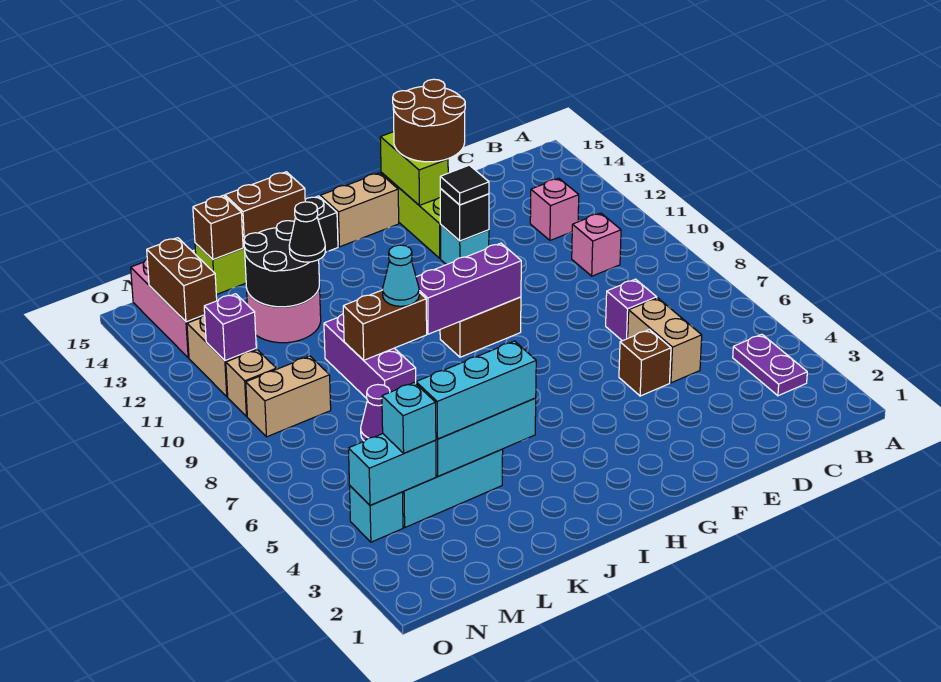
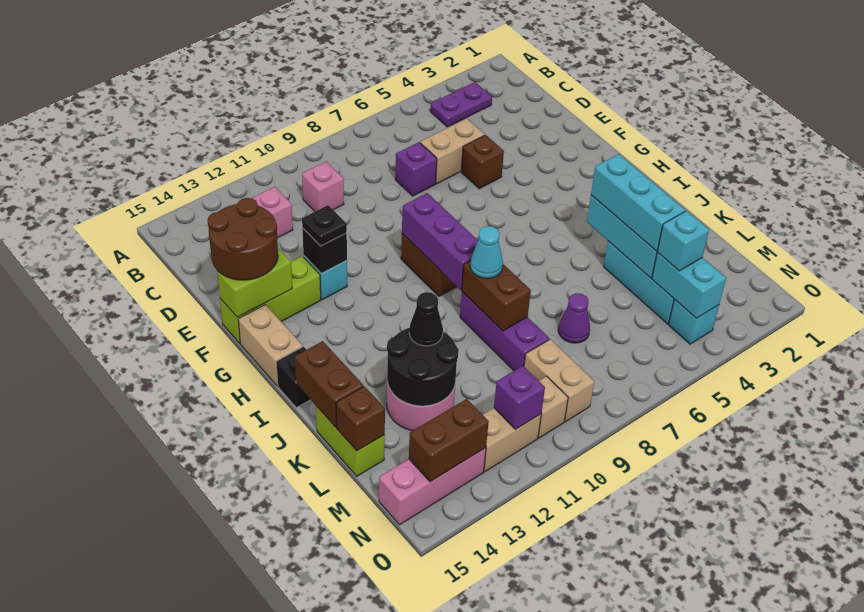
black tile F12 level 3 -> black plate F12 level 3
purple brick K8:K10 level 1 -> purple brick J9:L9 level 1

